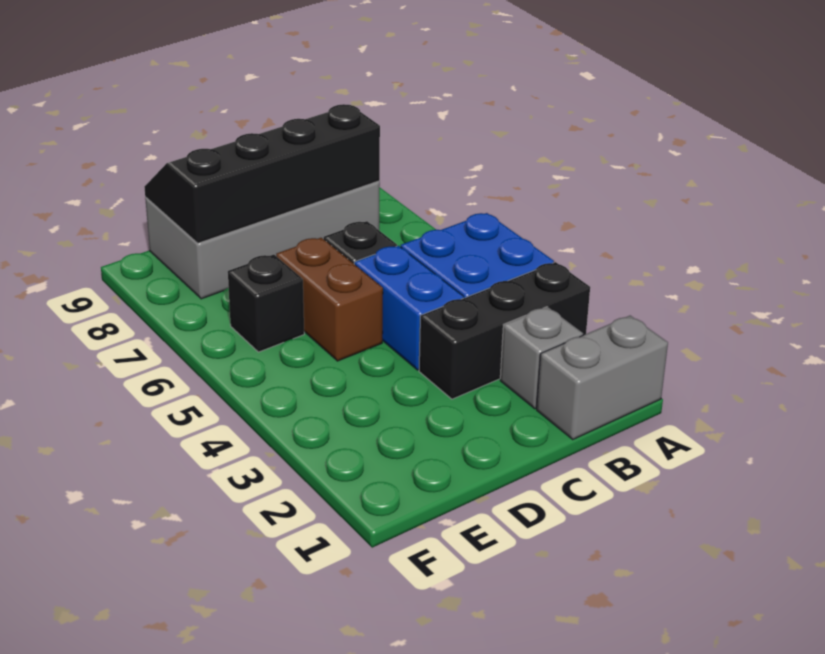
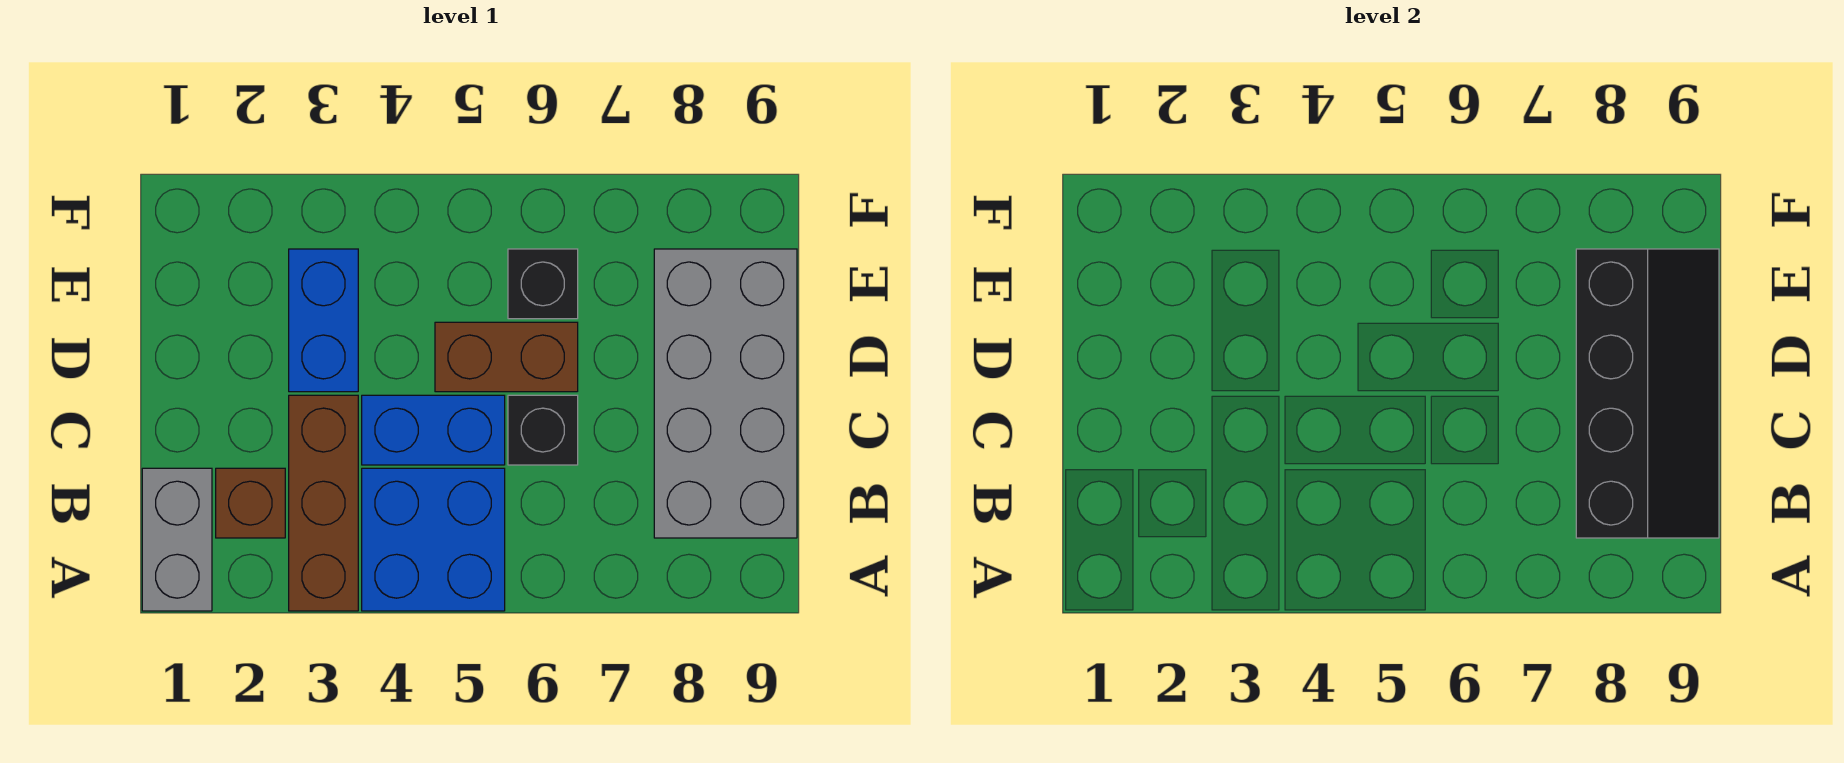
black brick A3:C3 level 1 -> brown brick A3:C3 level 1
grey brick B2 level 1 -> brown brick B2 level 1
none -> blue brick D3:E3 level 1

